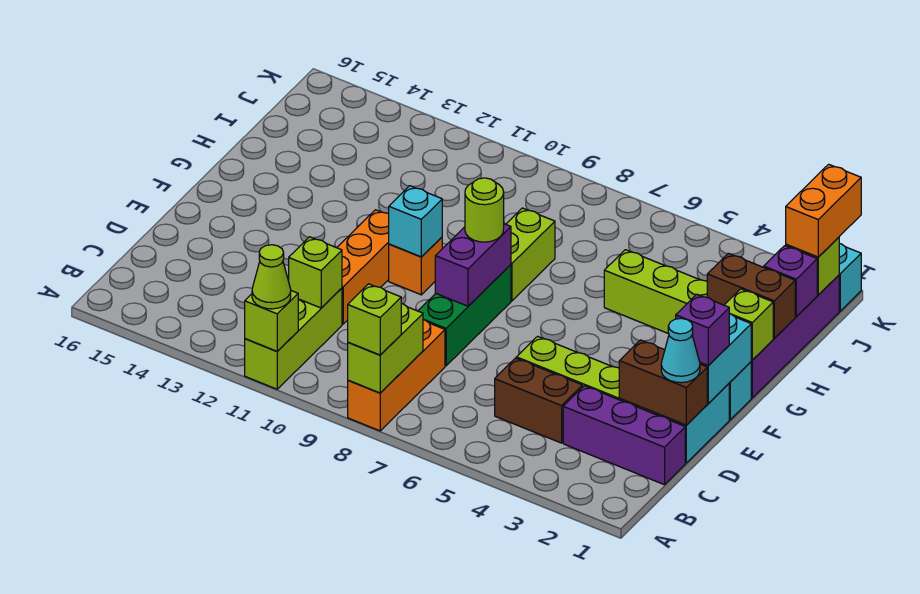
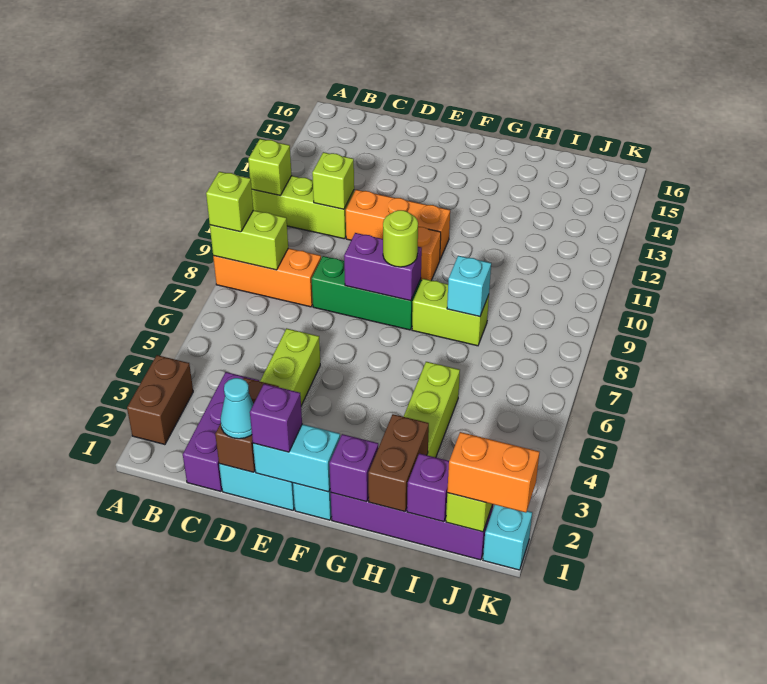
lime cone A11 level 3 -> none
brown brick C4:C5 level 1 -> brown brick A2:A3 level 1
cyan brick F10 level 2 -> cyan brick H8 level 2
lime brick G1 level 2 -> purple brick G1 level 2

